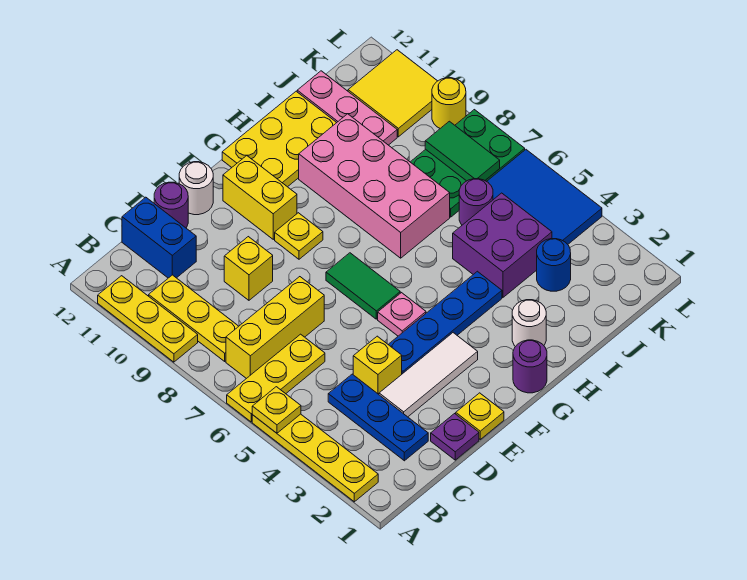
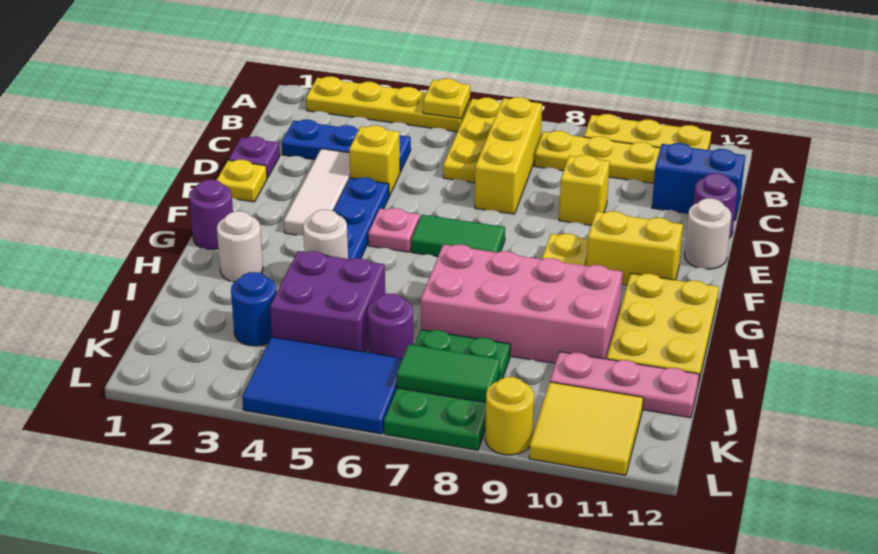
none -> white round brick H4 level 2

